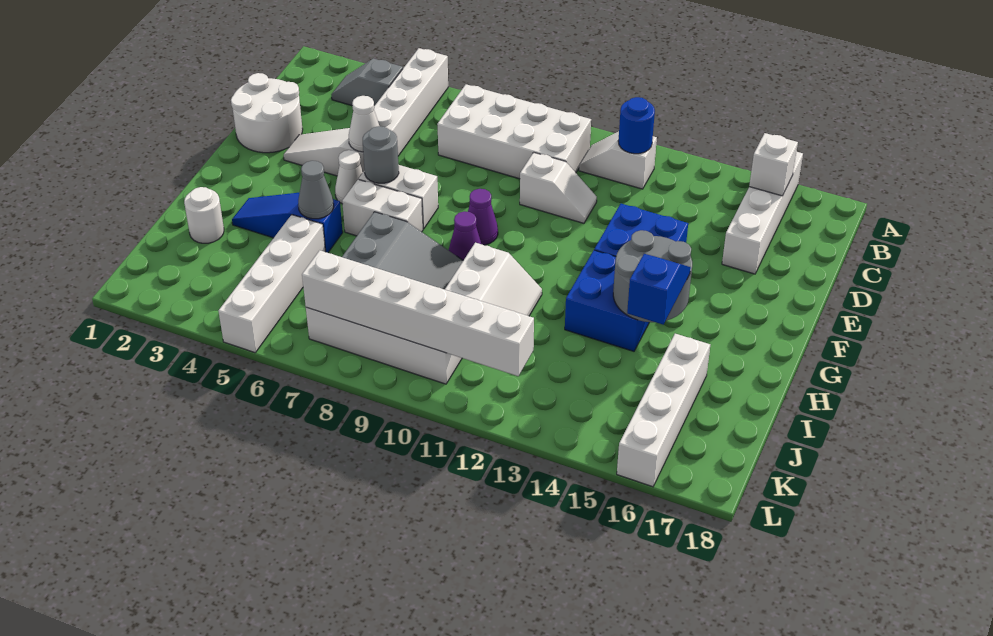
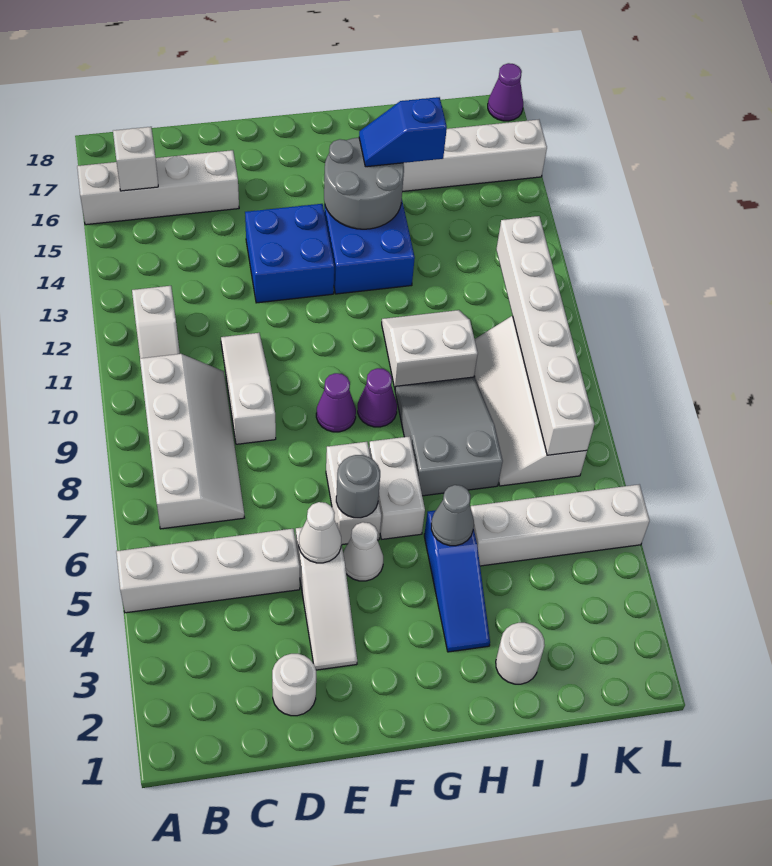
grey slope B3:B4 level 1 top 4 -> none
white brick B7:C10 level 1 -> white slope B7:C10 level 1 top B
blue round brick B12 level 2 -> none
white round brick D1:E2 level 1 -> white round brick D2 level 1
white slope D10:D11 level 1 top 10 -> white slope D9:D11 level 1 top 9
none -> purple cone L18 level 1

